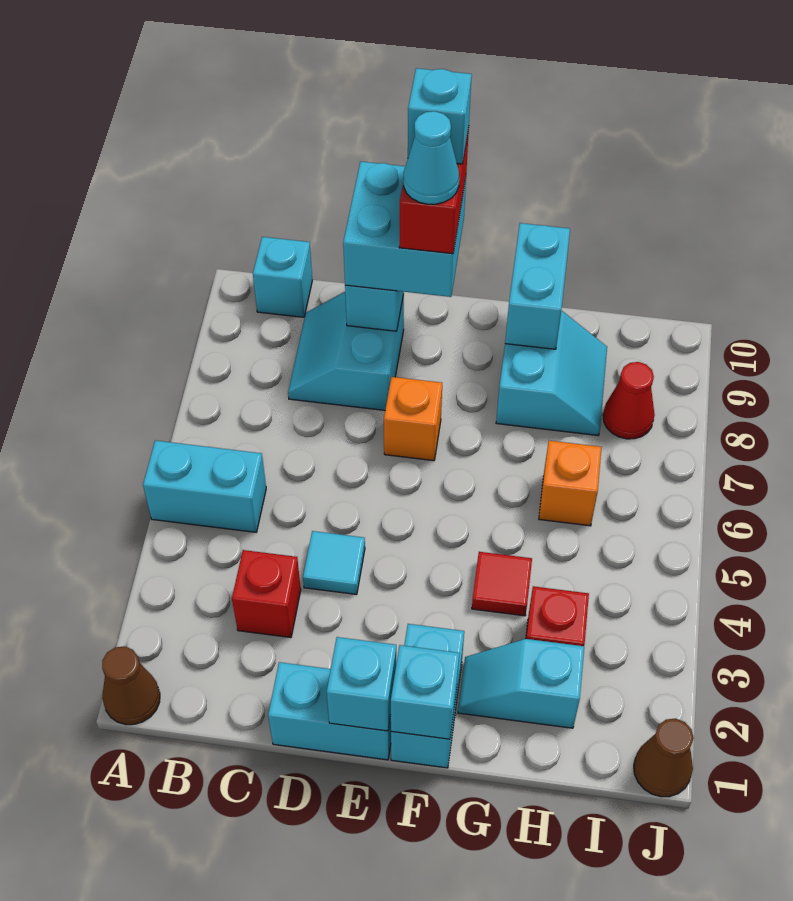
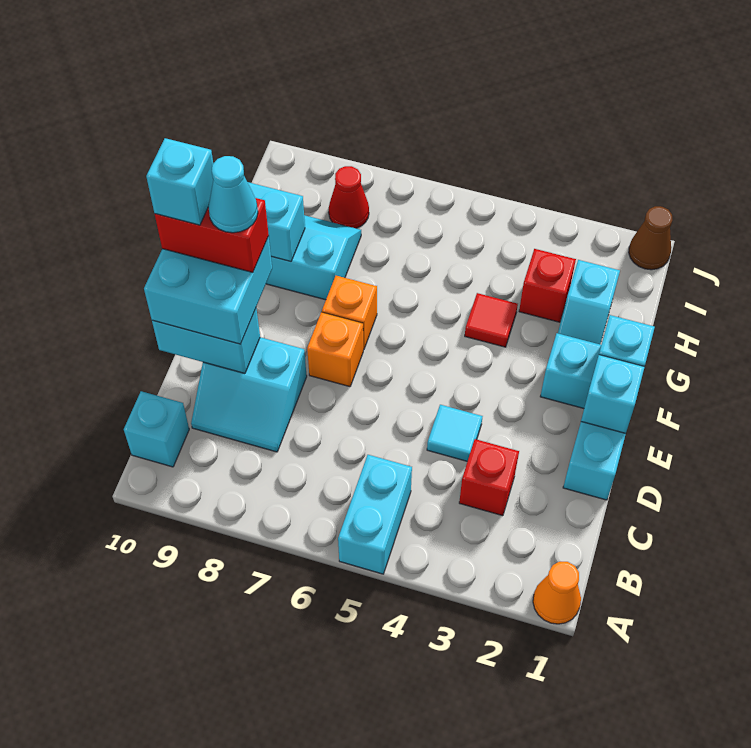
brown cone A1 level 1 -> orange cone A1 level 1
orange brick H6 level 1 -> orange brick F7 level 1

